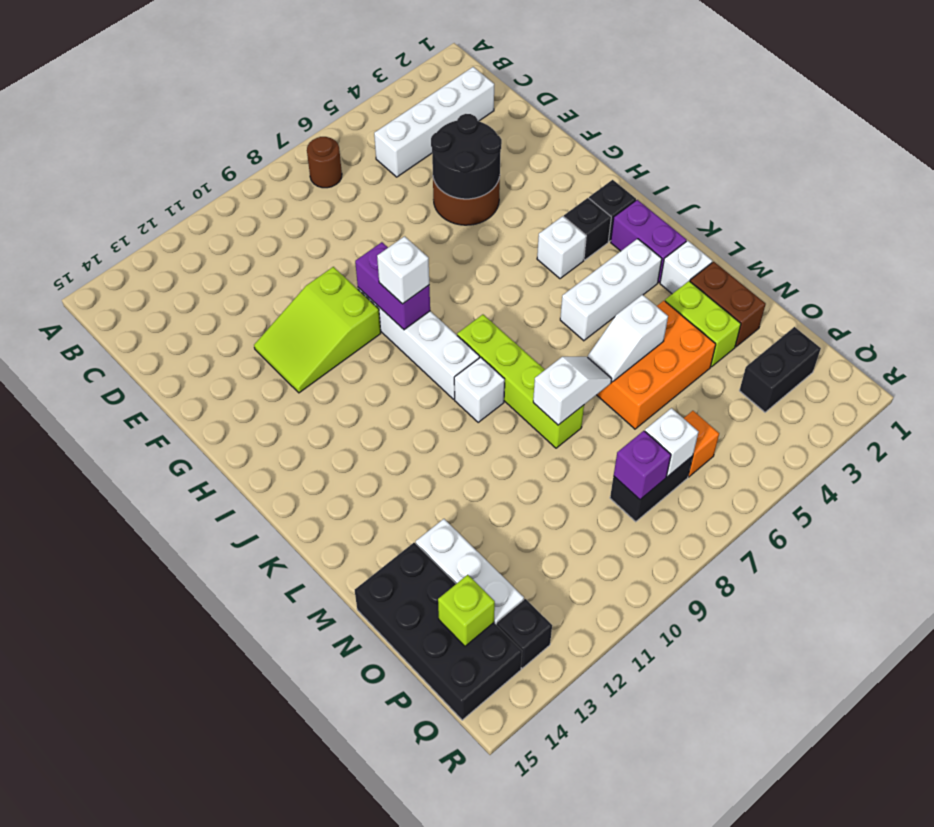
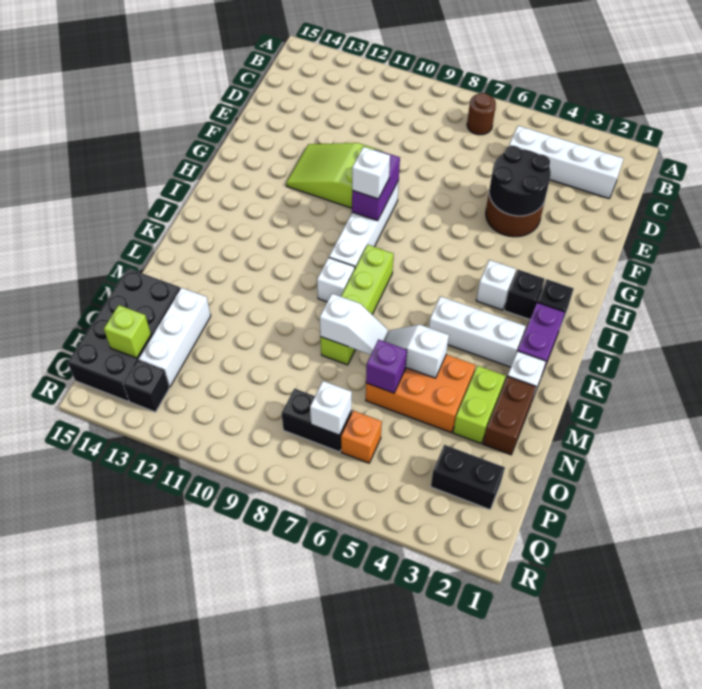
purple brick P8 level 2 -> purple brick N6 level 2

